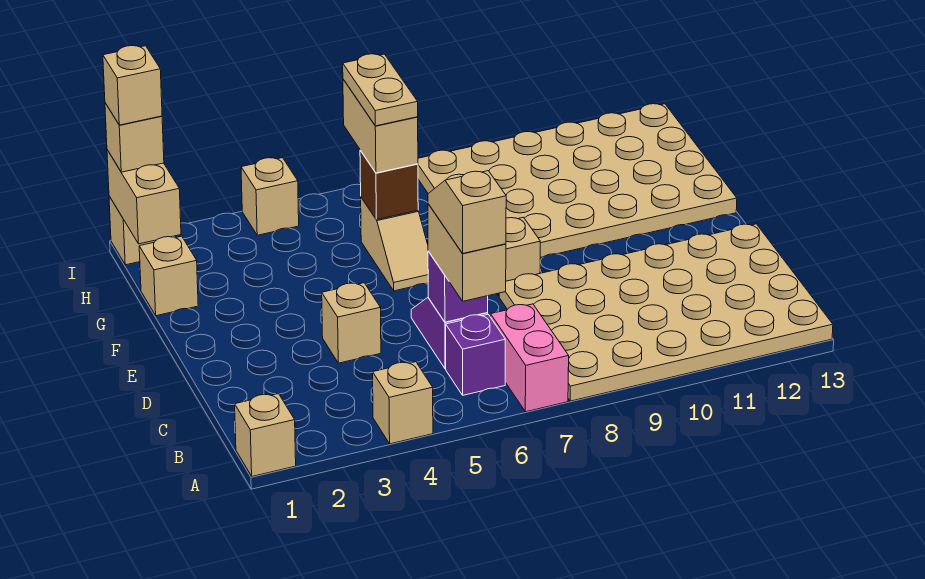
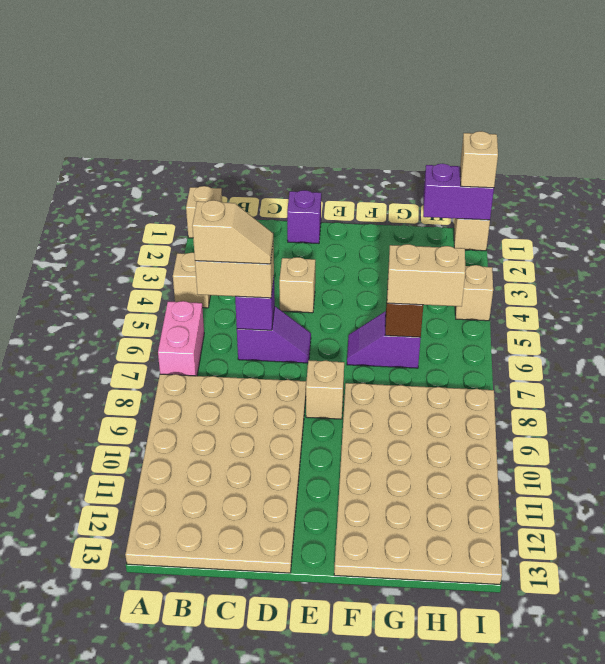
pink brick A7:B7 level 1 -> pink brick A6:A7 level 1
purple brick B6 level 1 -> purple brick D1 level 1
tan slope F6:G6 level 1 top G -> purple slope F6:G6 level 1 top G
tan brick G1 level 1 -> none
tan plate G6:H6 level 4 -> none
tan brick H1:I1 level 2 -> purple brick H1:I1 level 2
tan brick I1 level 4 -> none

